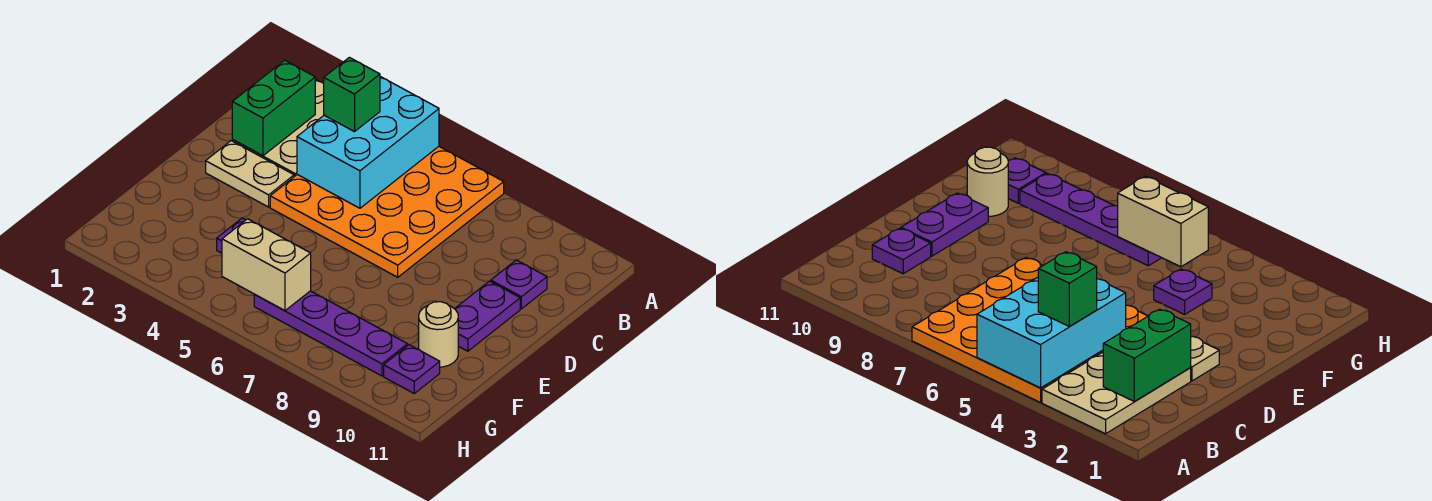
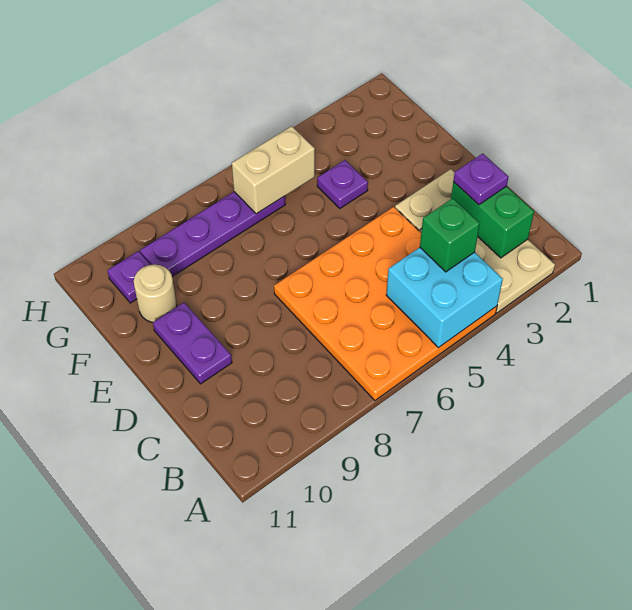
cyan brick A4:C5 level 2 -> cyan brick A4:B5 level 2
purple plate C10 level 1 -> purple plate C2 level 3

